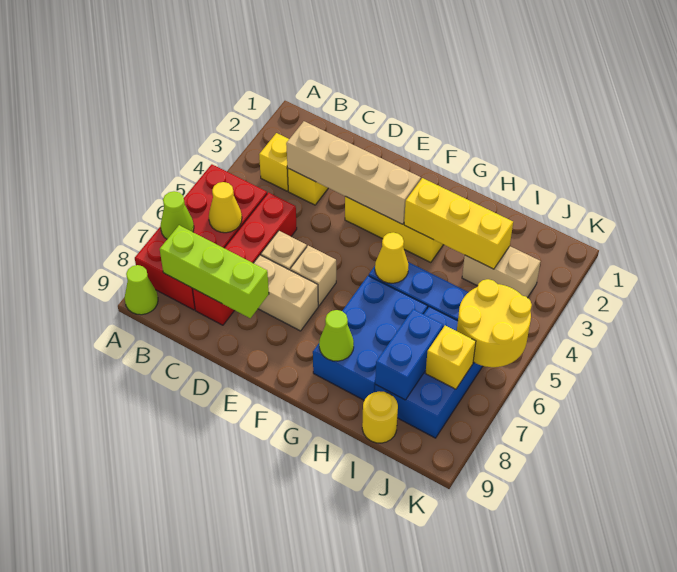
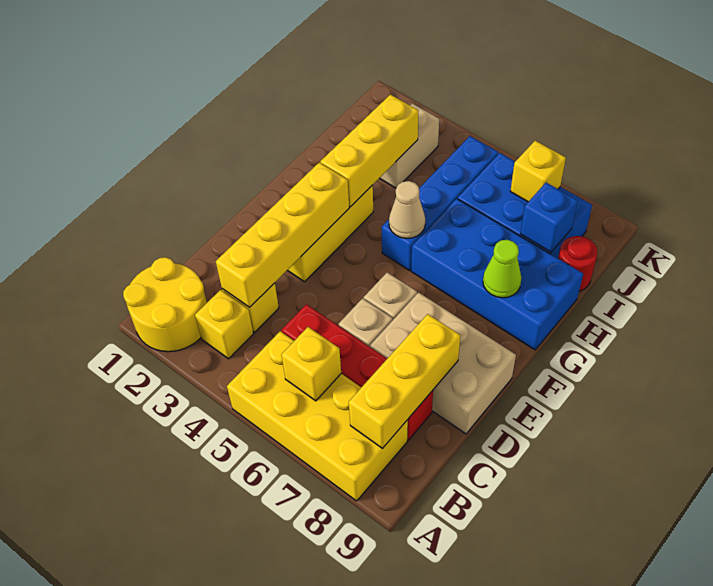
red brick A5:B8 level 1 -> yellow brick A5:B8 level 1
lime cone A7 level 2 -> none
lime cone A9 level 1 -> none
yellow cone B6 level 2 -> yellow brick B6 level 2
lime brick B8:D8 level 2 -> yellow brick B8:D8 level 2
tan brick C3:F3 level 2 -> yellow brick C3:F3 level 2
tan brick D7:E7 level 1 -> tan brick D7:E9 level 1
yellow cone G5 level 2 -> tan cone G5 level 2
blue brick G6:H8 level 1 -> blue brick G6:H9 level 1
blue brick I7:I8 level 2 -> blue brick I8 level 2
yellow round brick I9 level 1 -> red round brick I9 level 1
yellow round brick J5:K6 level 2 -> yellow round brick A1:B2 level 1

